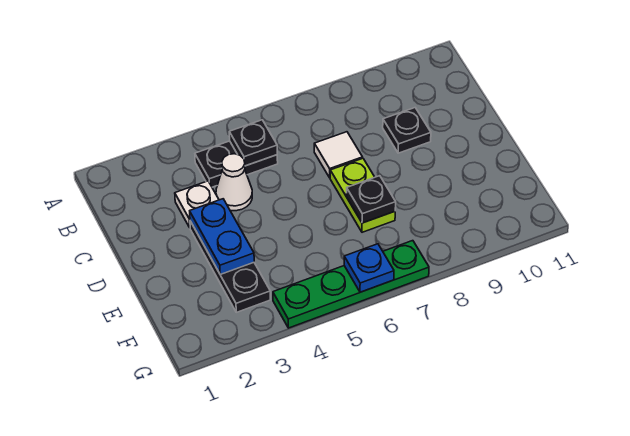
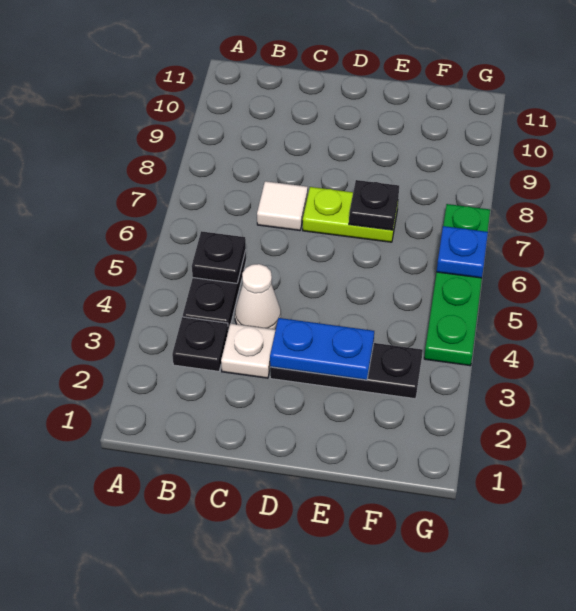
black plate C9 level 1 -> black plate B3 level 1

